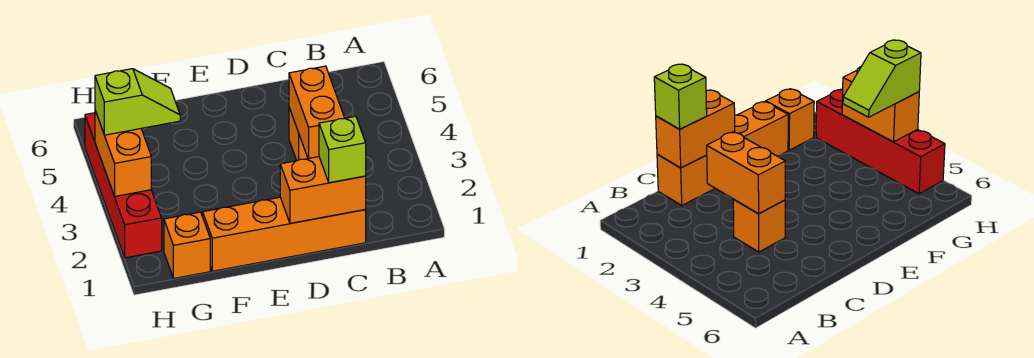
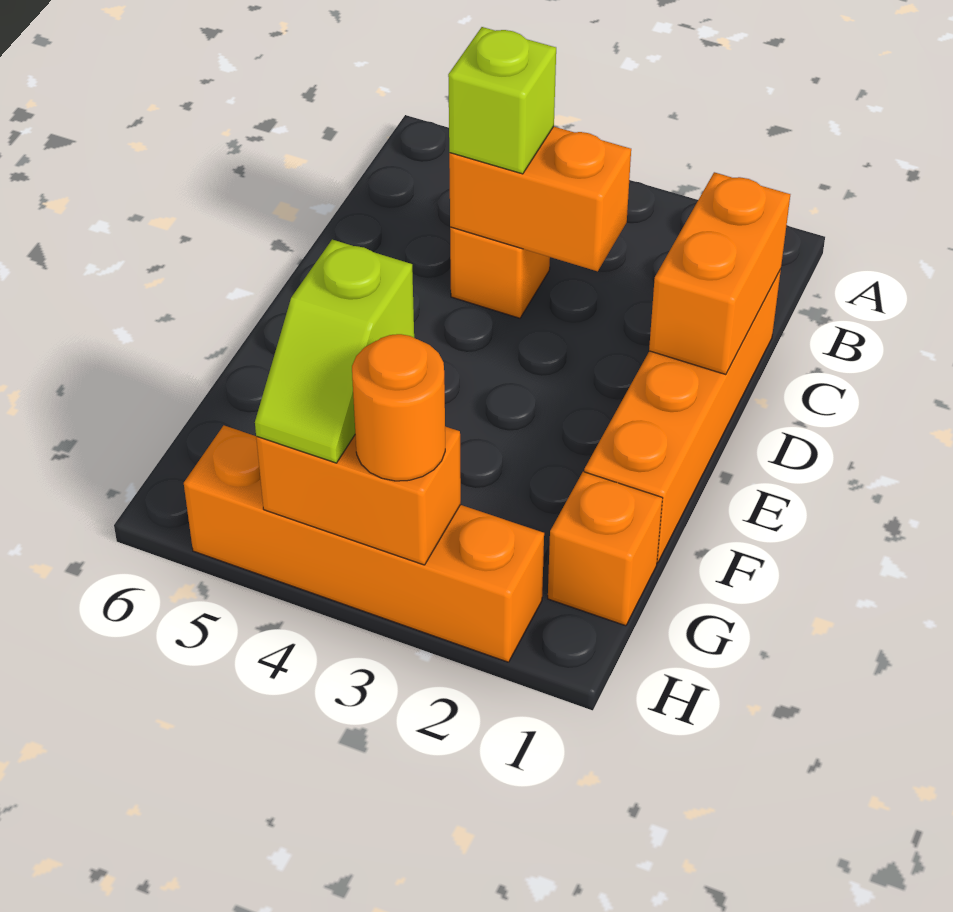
lime brick C1 level 3 -> lime brick C4 level 3
lime slope G4:H4 level 3 top H -> lime slope G4:H4 level 3 top G
red brick H2:H5 level 1 -> orange brick H2:H5 level 1
none -> orange round brick H3 level 3

